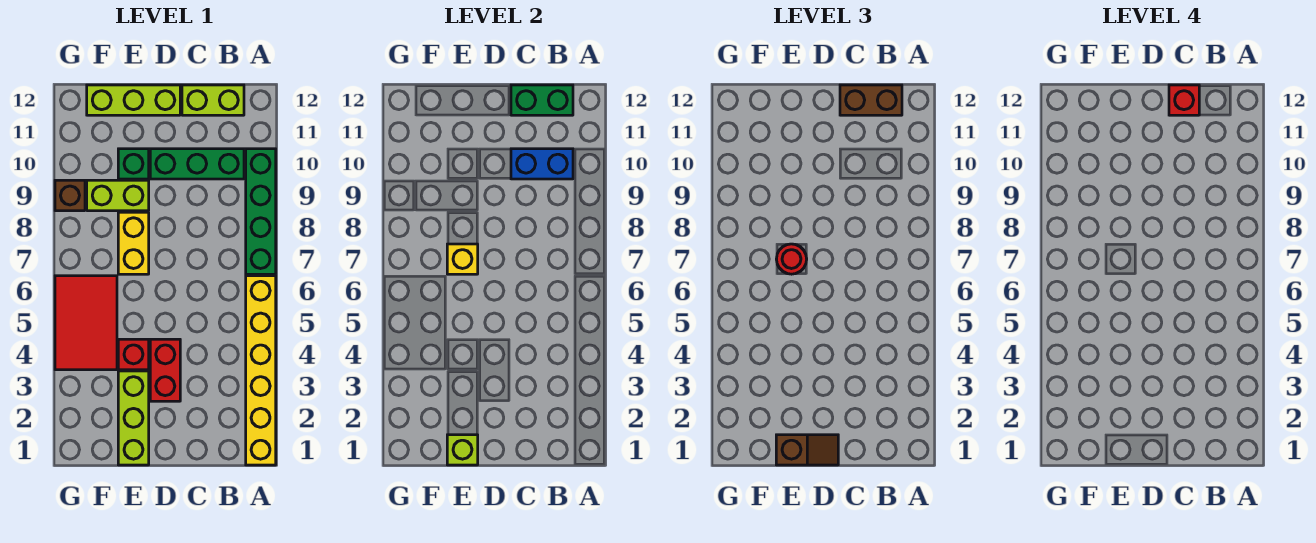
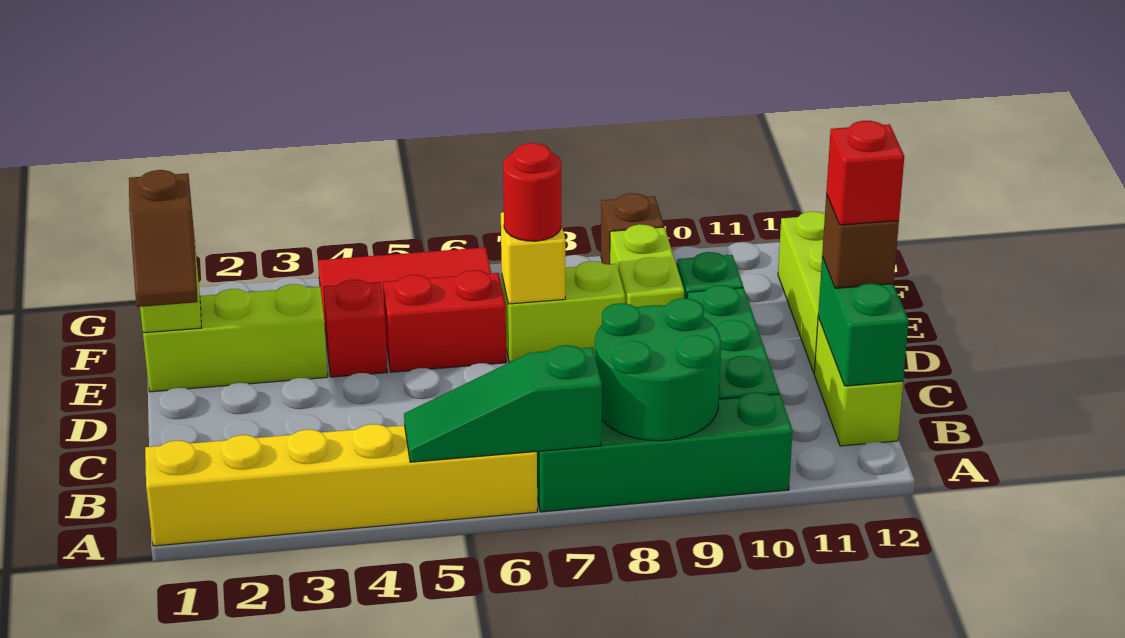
none -> green slope A5:A7 level 2 top 7
none -> green round brick A8:B9 level 2
blue brick B10:C10 level 2 -> none
brown brick B12:C12 level 3 -> brown brick C12 level 3
red brick D3:D4 level 1 -> red brick E5:E6 level 1
yellow brick E7:E8 level 1 -> lime brick E7:E8 level 1

